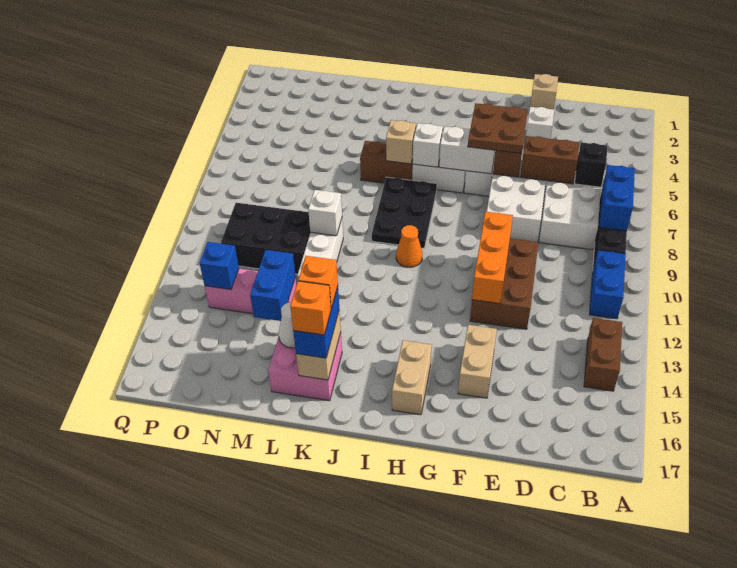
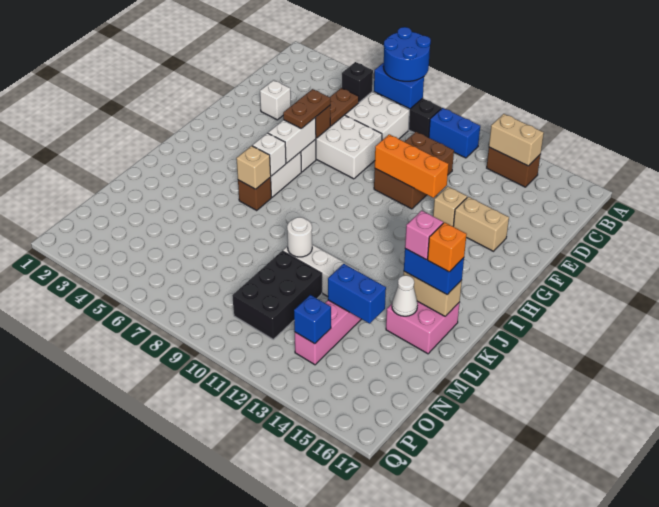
none -> blue round brick A7:B8 level 3
brown brick D6:E6 level 2 -> brown plate D6:E6 level 2
tan brick E1 level 1 -> tan brick F13 level 1
brown brick E10:F12 level 1 -> brown brick D10:F11 level 1
brown plate F5:G6 level 3 -> brown plate F6:G6 level 3
tan brick H15:H16 level 1 -> tan brick B13:B14 level 2
black plate I7:J9 level 1 -> none
orange cone I10 level 1 -> none
brown brick J6:K6 level 1 -> brown brick J6 level 1
orange brick K15 level 4 -> pink brick K15 level 4
white brick L10 level 2 -> white round brick L10 level 2

